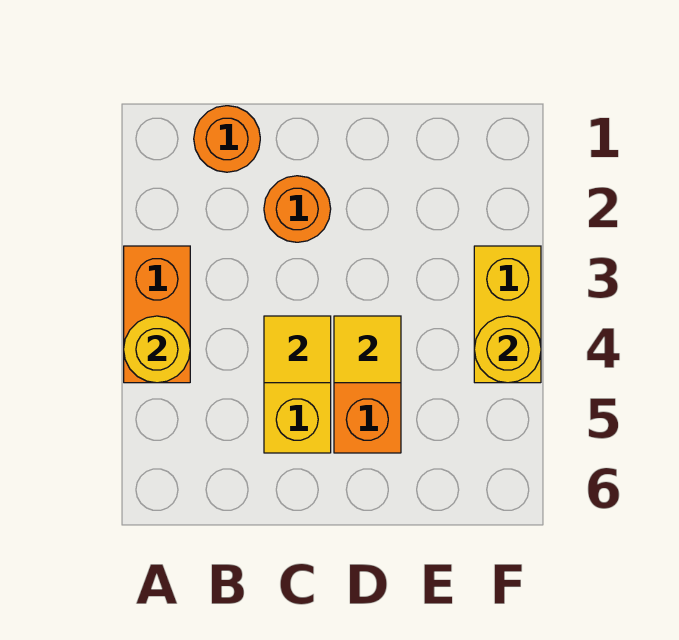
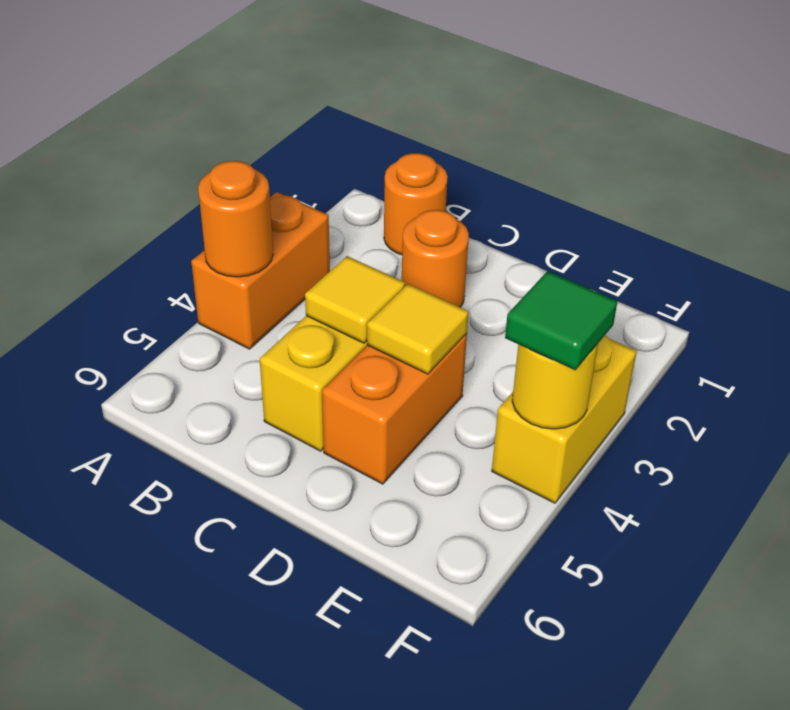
yellow round brick A4 level 2 -> orange round brick A4 level 2
none -> green tile F4 level 3

